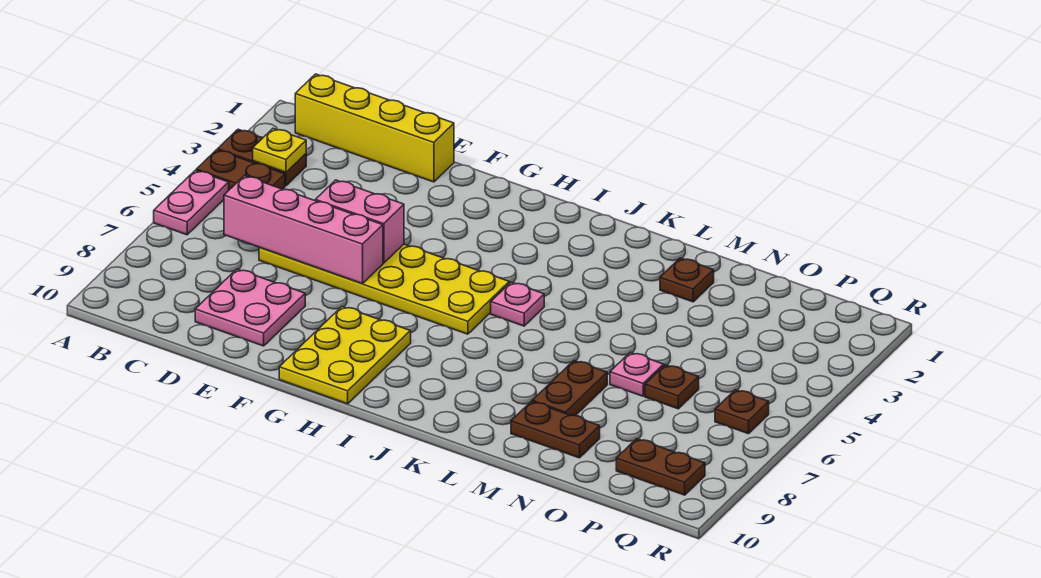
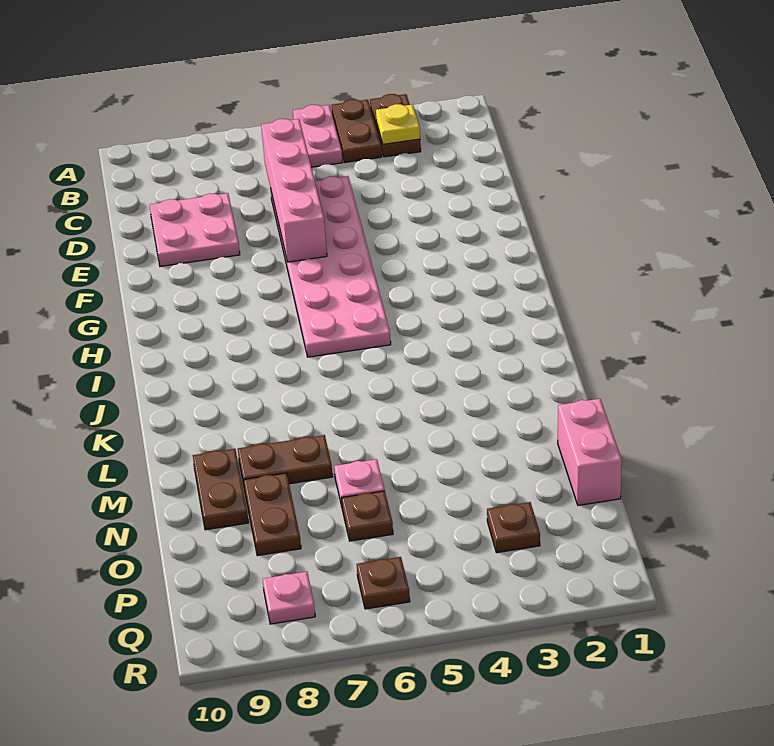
pink plate A5:A6 level 1 -> pink plate A5:B5 level 1
yellow brick B1:E1 level 1 -> none
yellow plate D5:I6 level 1 -> pink plate D5:I6 level 1
pink brick E5:F5 level 2 -> pink brick N1:O1 level 1
yellow plate G8:H10 level 1 -> none
pink plate J5 level 1 -> pink plate Q8 level 1
brown plate M2 level 1 -> brown plate P3 level 1
brown plate P9:Q9 level 1 -> brown plate N8:O8 level 1

